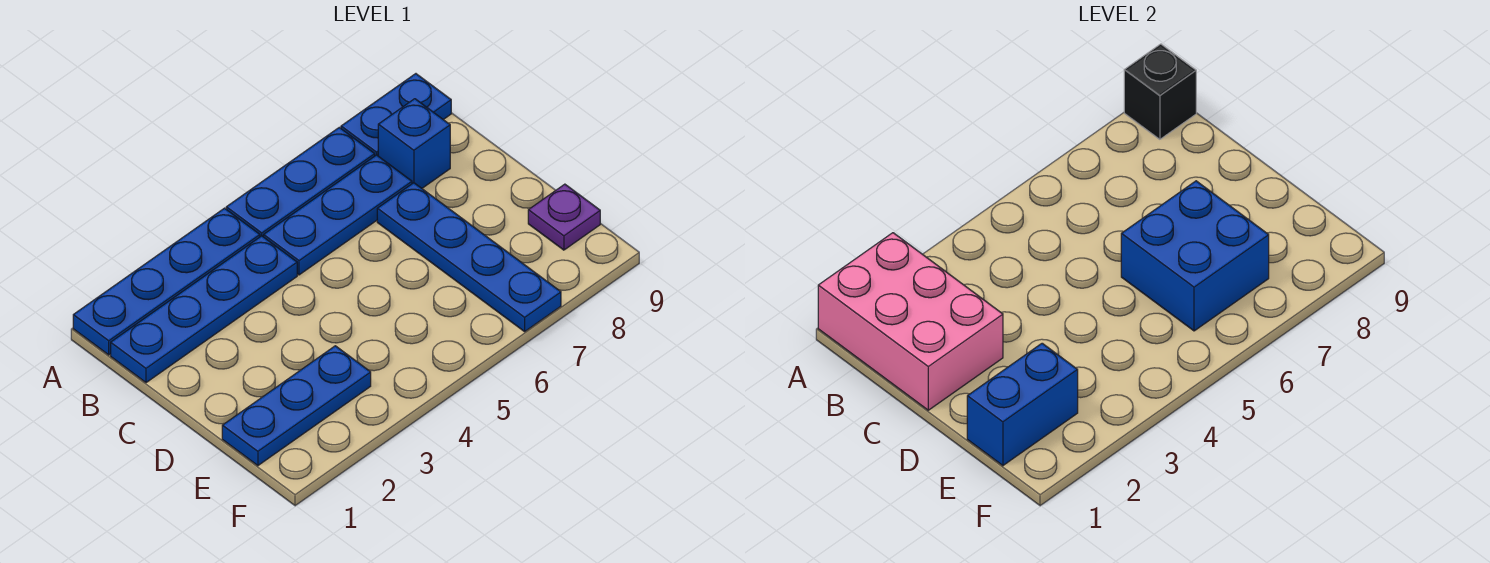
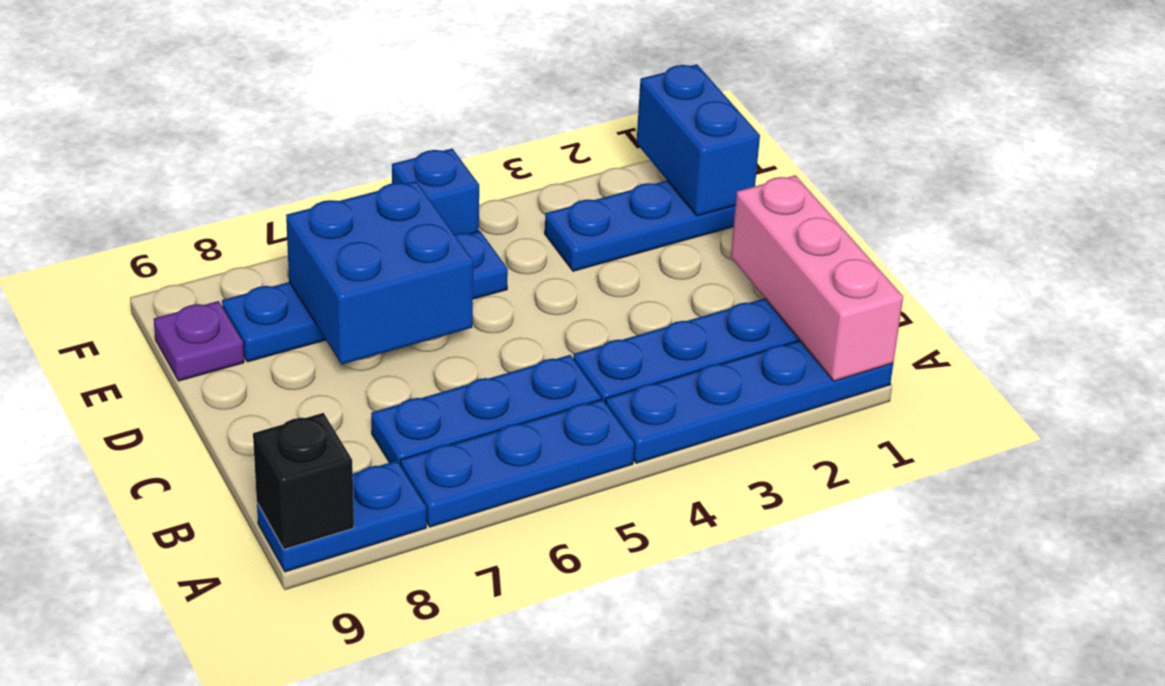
pink brick A1:C2 level 2 -> pink brick A1:C1 level 2
blue brick B8 level 1 -> blue brick F5 level 1
blue plate C7:F7 level 1 -> blue plate E5:E8 level 1
blue brick E1:E2 level 2 -> blue brick E1:F1 level 2

